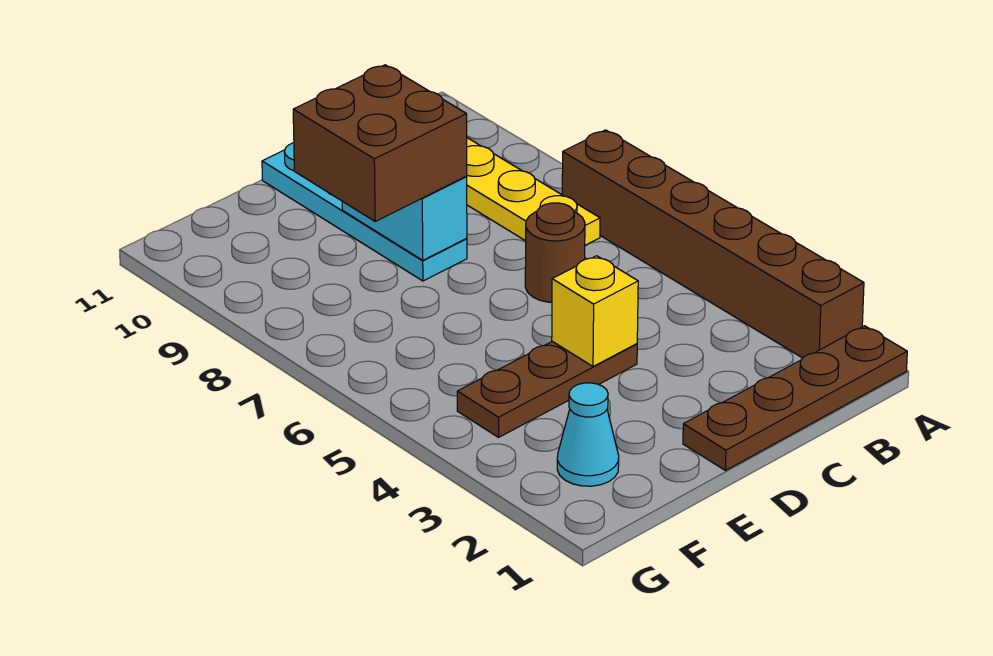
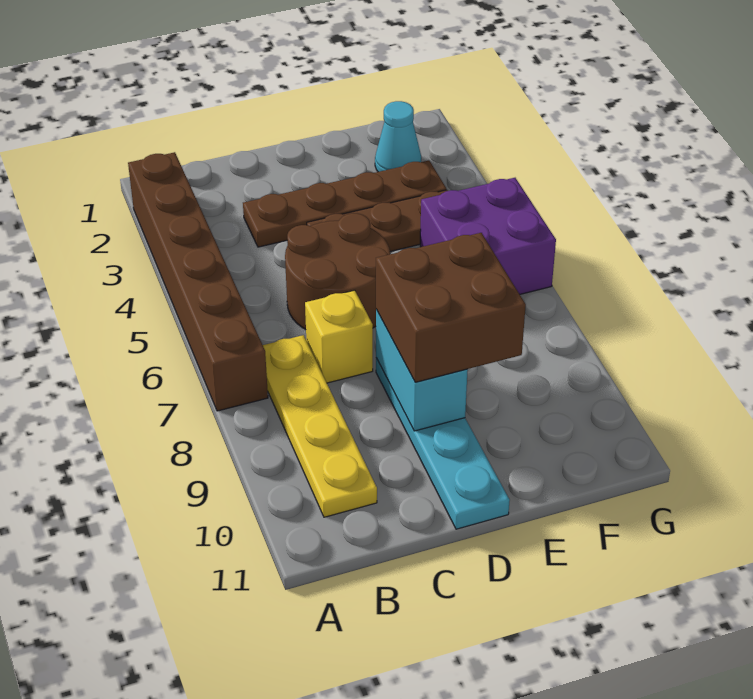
brown plate A1:D1 level 1 -> brown plate C3:F3 level 1
brown round brick C6 level 1 -> brown round brick C5:D6 level 1
yellow brick D4 level 2 -> yellow brick C7 level 1
none -> purple brick F5:G6 level 1

